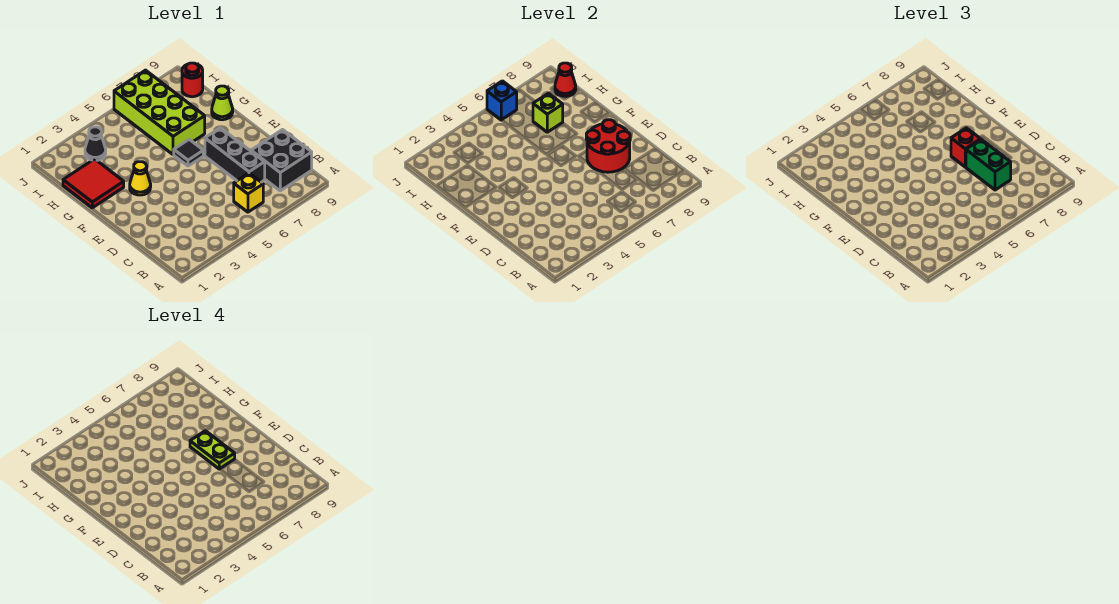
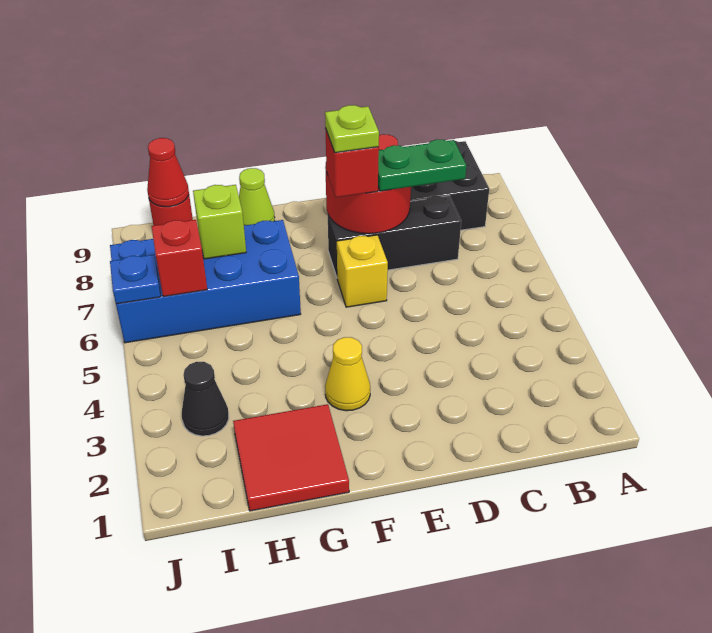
yellow brick B6 level 1 -> yellow brick E6 level 1
green brick C7:D7 level 3 -> green plate C7:D7 level 3
lime plate E7:F7 level 4 -> lime plate E7 level 4
black tile F6 level 1 -> none
lime brick G6:J7 level 1 -> blue brick G6:J7 level 1
none -> red brick I6 level 2
blue brick J6 level 2 -> blue plate J6 level 2

